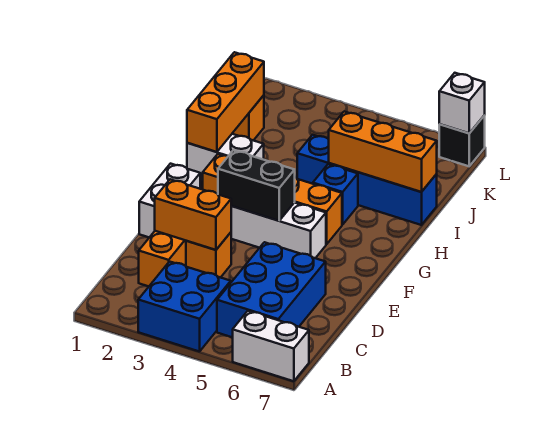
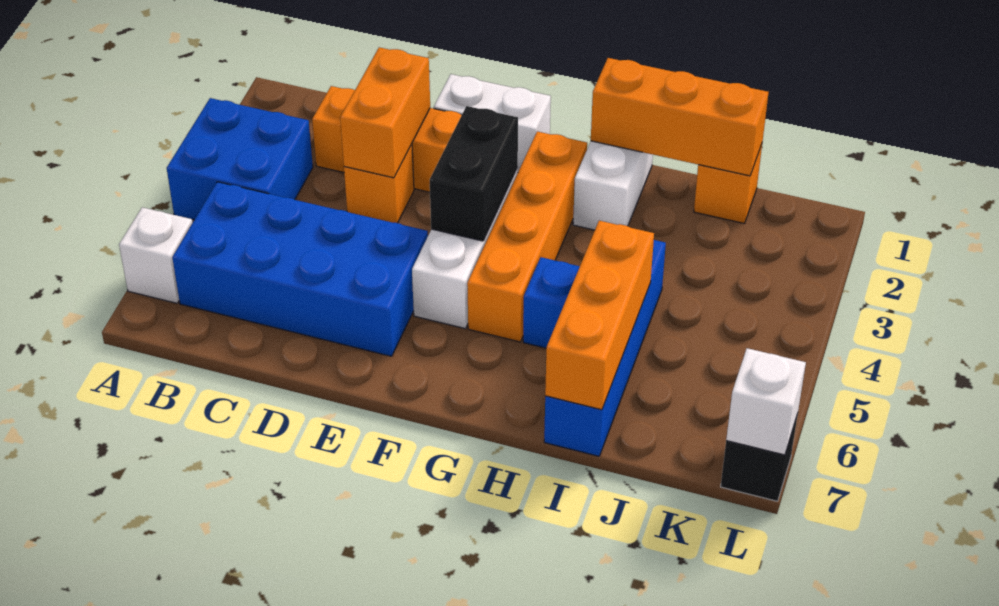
white brick A6:A7 level 1 -> white brick A6 level 1
blue brick B5:D6 level 1 -> blue brick B5:E6 level 1

